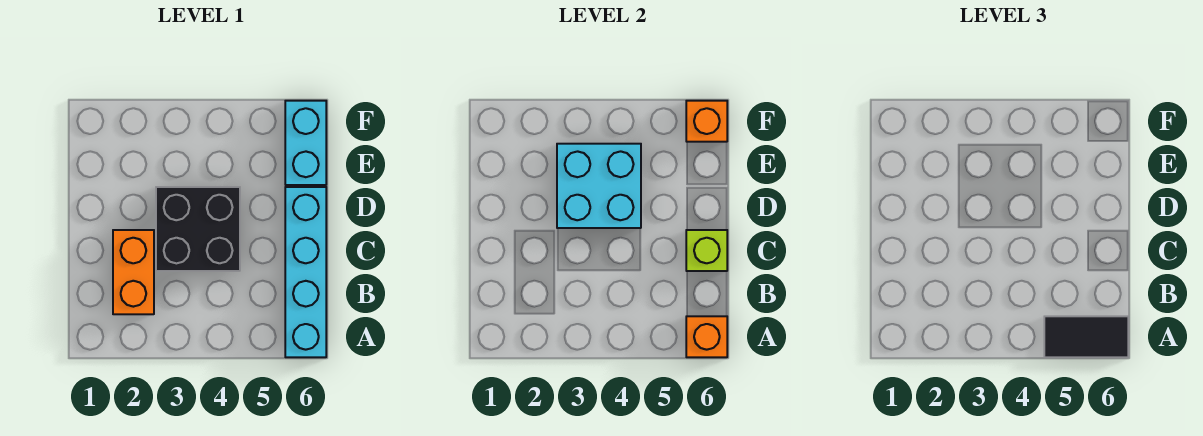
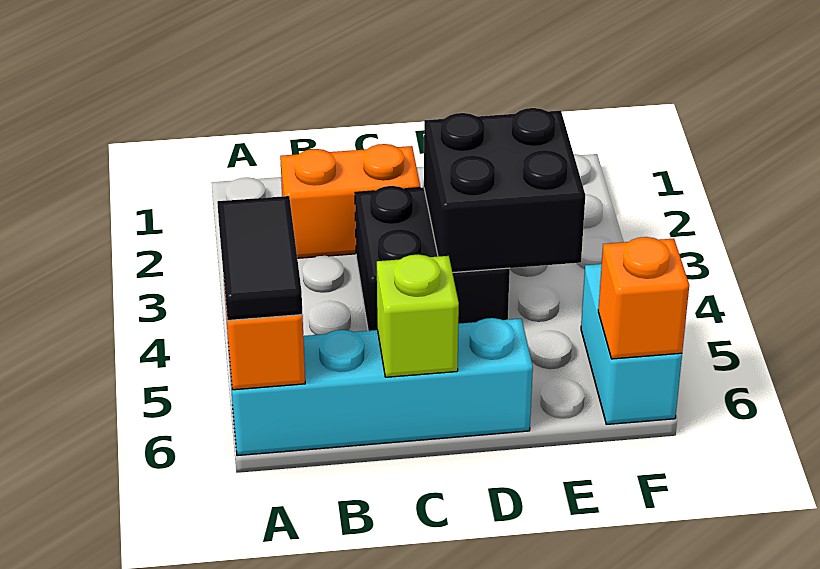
cyan brick D3:E4 level 2 -> black brick D3:E4 level 2
cyan brick E6:F6 level 1 -> cyan brick F5:F6 level 1

